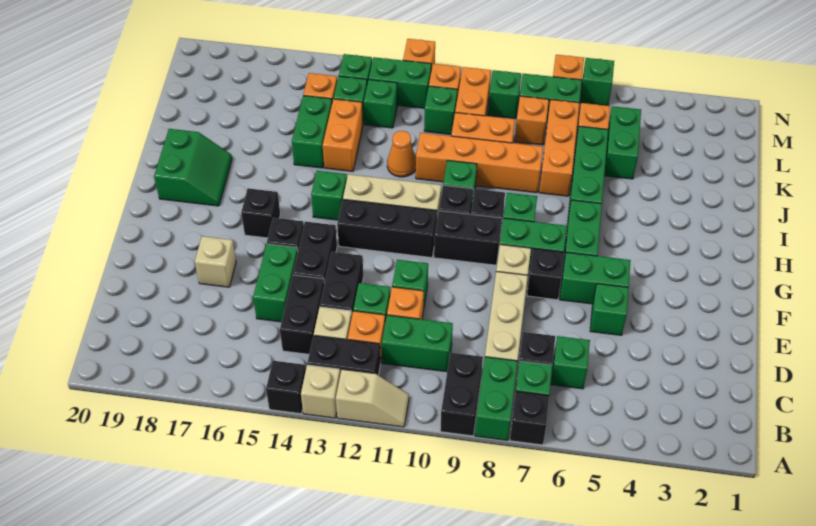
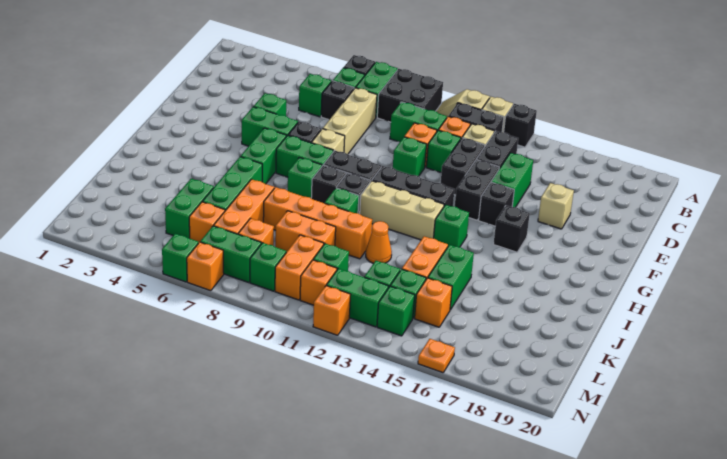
black brick A9:B9 level 1 -> black brick A9:B10 level 1
green slope H18:I19 level 1 top 19 -> none
none -> orange plate N16 level 1

